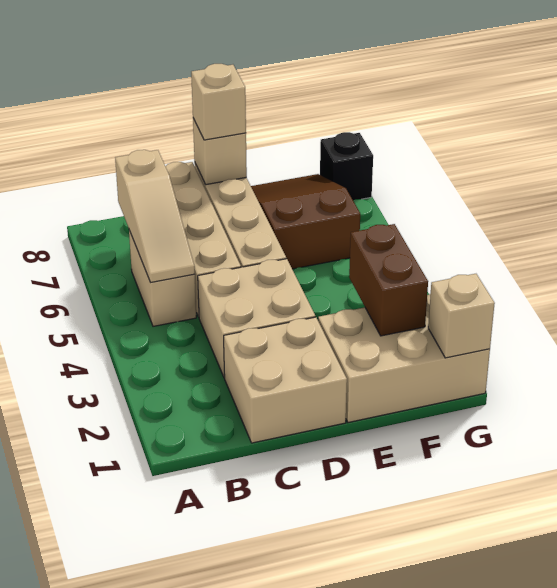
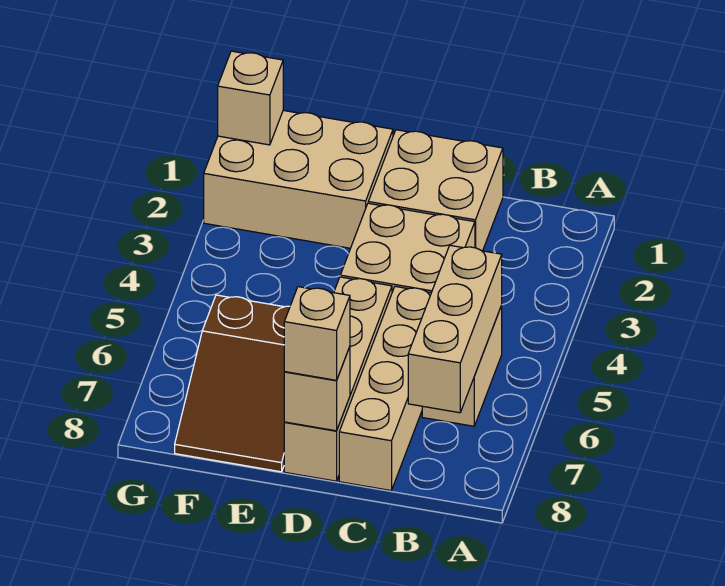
tan slope B5:B7 level 2 top 7 -> tan brick B5:B7 level 2
brown brick F2:F3 level 2 -> none
black brick G8 level 1 -> none

